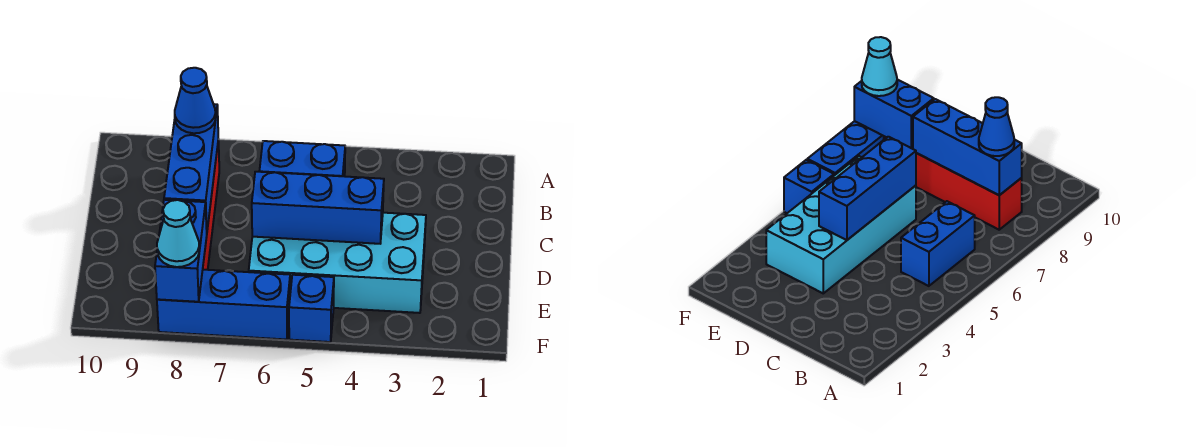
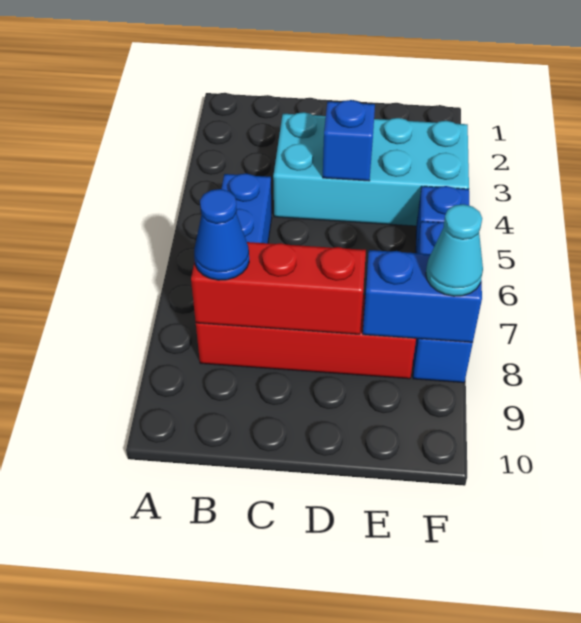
blue brick B8:D8 level 2 -> red brick B8:D8 level 2
cyan brick D3:E6 level 1 -> cyan brick C3:F4 level 1
blue brick D4:D6 level 2 -> blue brick D4 level 2

